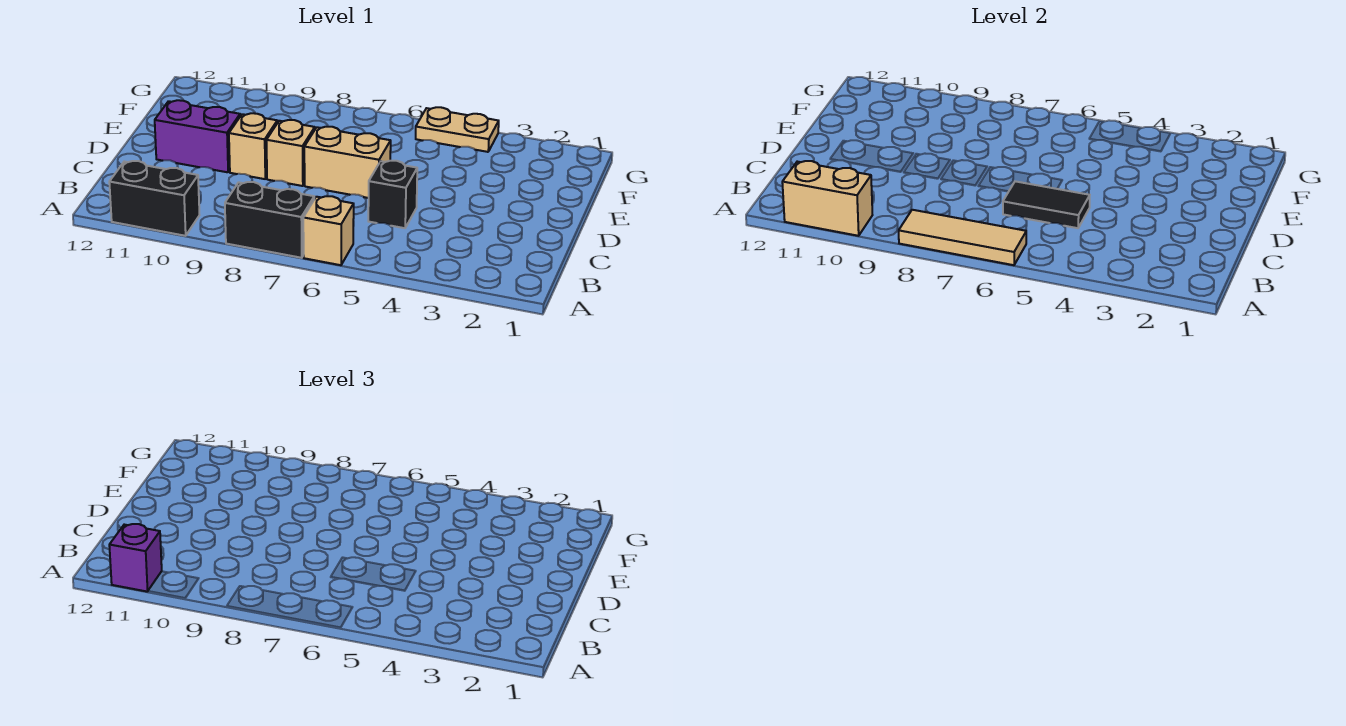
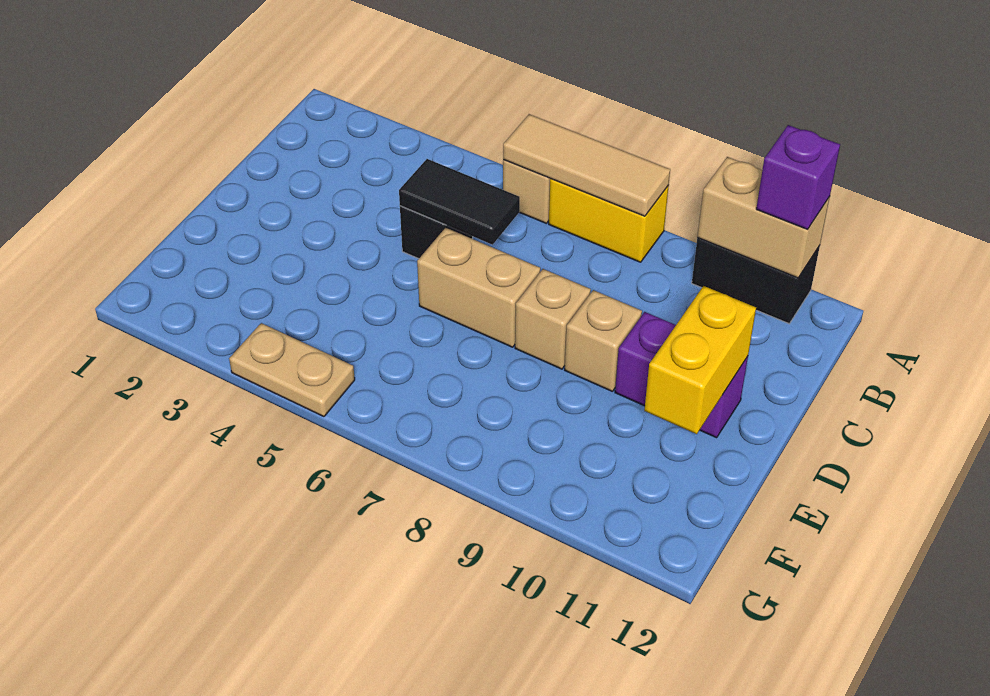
black brick A7:A8 level 1 -> yellow brick A7:A8 level 1
none -> yellow brick D11:E11 level 2

